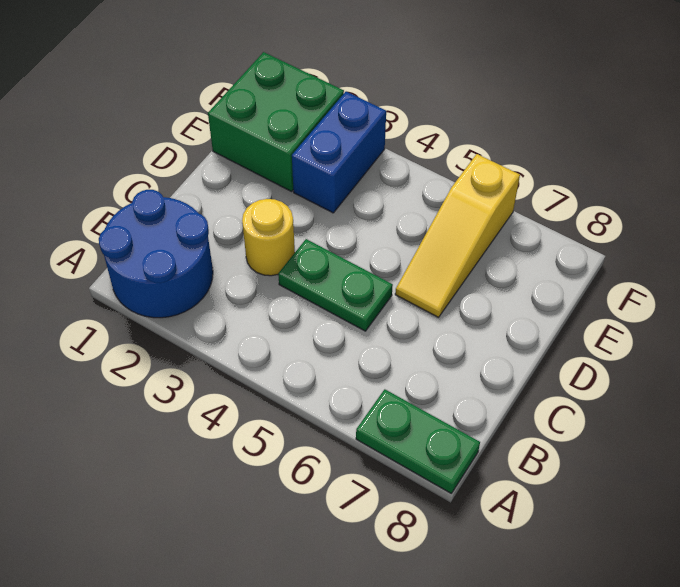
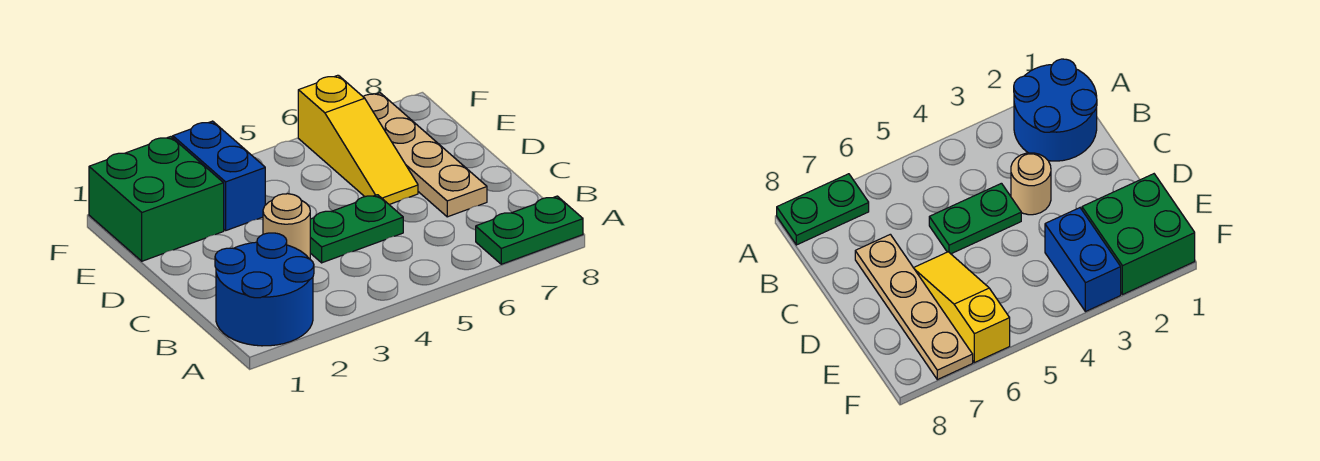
yellow round brick C3 level 1 -> tan round brick C3 level 1
none -> tan plate C7:F7 level 1

